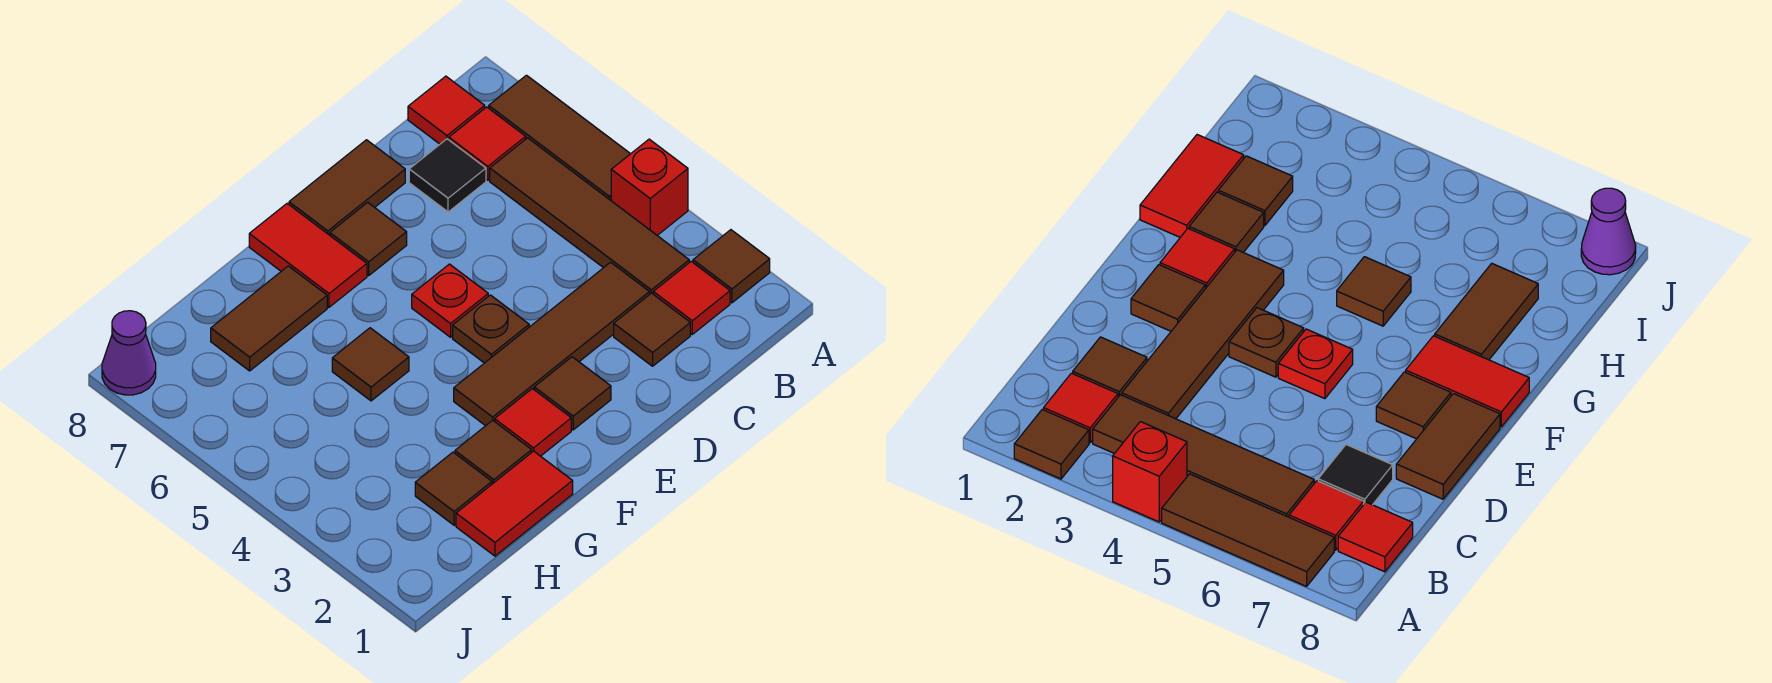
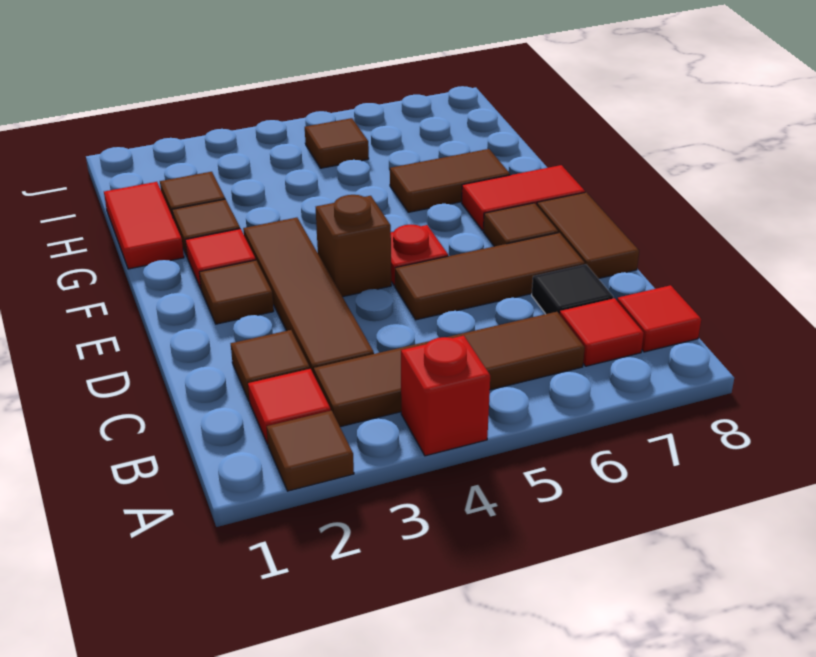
brown tile A5:A7 level 1 -> brown tile D5:D7 level 1
brown plate E4 level 1 -> brown brick E4 level 1
brown tile G5 level 1 -> brown tile I5 level 1
brown tile G7:H7 level 1 -> brown tile G6:G7 level 1
purple cone J8 level 1 -> none

